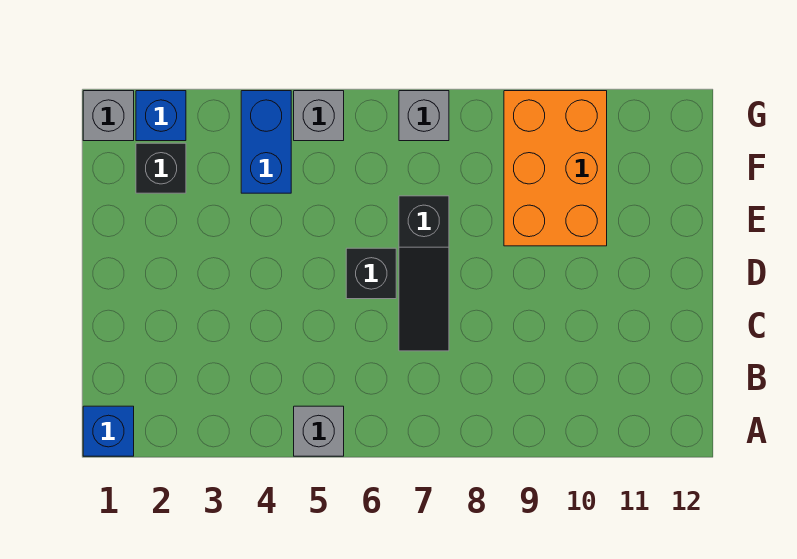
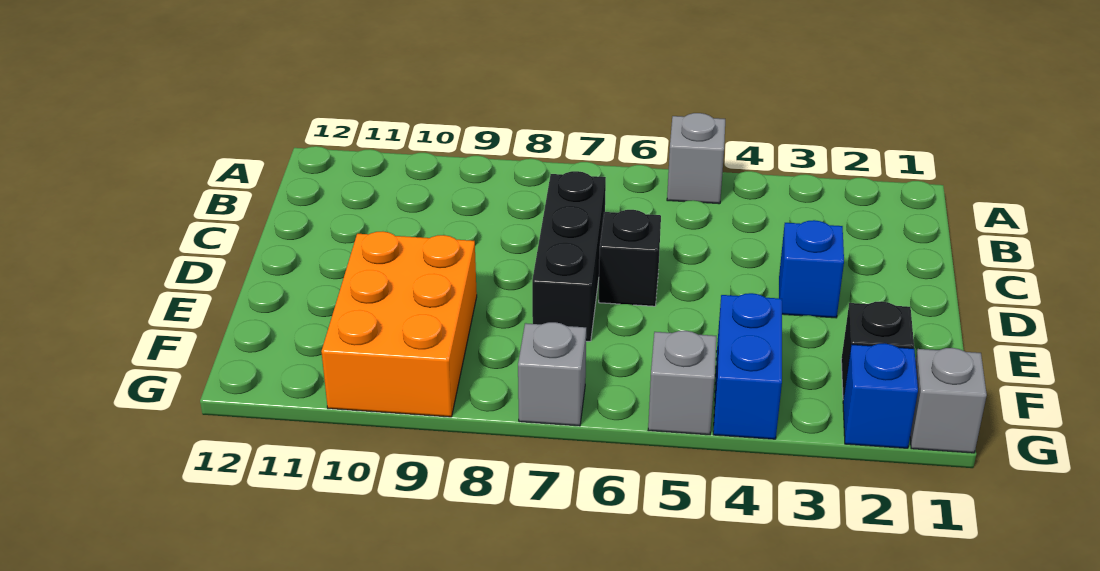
blue brick A1 level 1 -> blue brick D3 level 1
black slope C7:E7 level 1 top E -> black brick C7:E7 level 1

